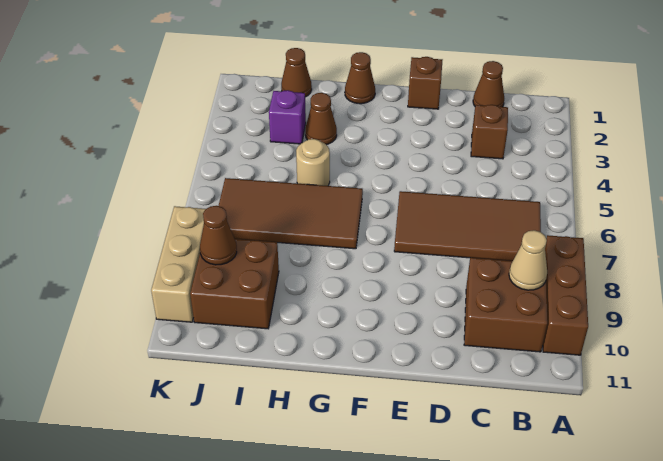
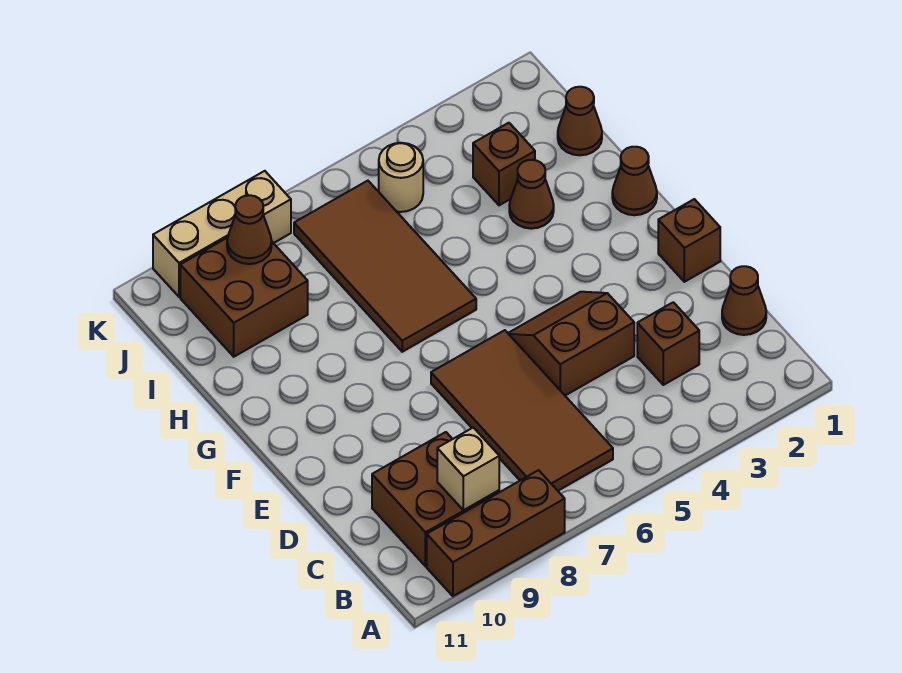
tan cone B9 level 2 -> tan brick B9 level 2
none -> brown slope D4:E5 level 1 top D
tan round brick H5 level 1 -> tan round brick J5 level 1
purple brick I3 level 1 -> brown brick I3 level 1

